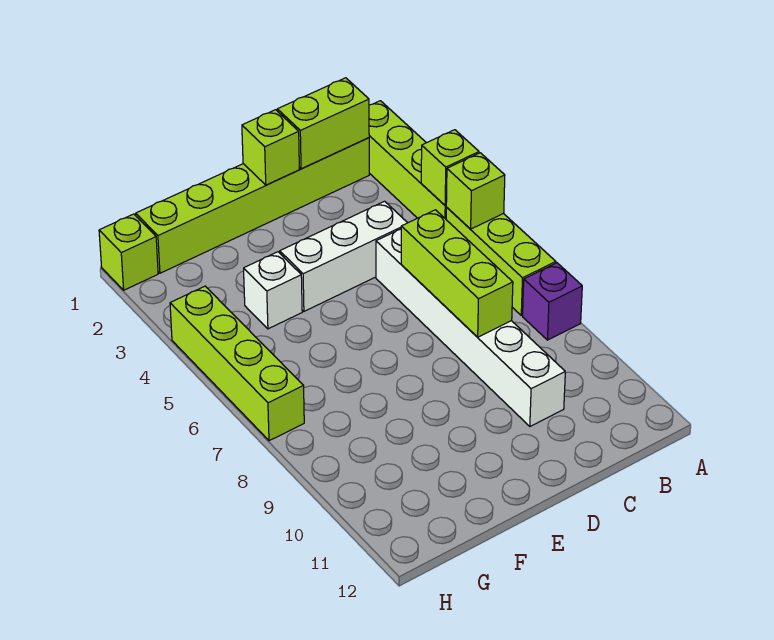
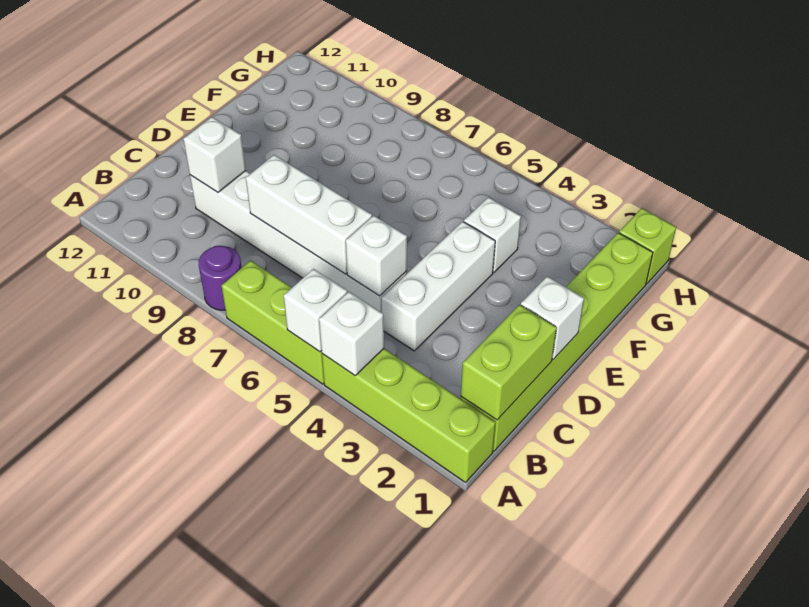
lime brick A4 level 2 -> white brick A4 level 2
lime brick A5 level 2 -> white brick A5 level 2
purple brick A8 level 1 -> purple round brick A8 level 1
none -> white brick C5 level 2
lime brick C6:C8 level 2 -> white brick C6:C8 level 2
none -> white brick C10 level 2
lime brick D1 level 2 -> white brick D1 level 2
lime brick H4:H7 level 1 -> none

